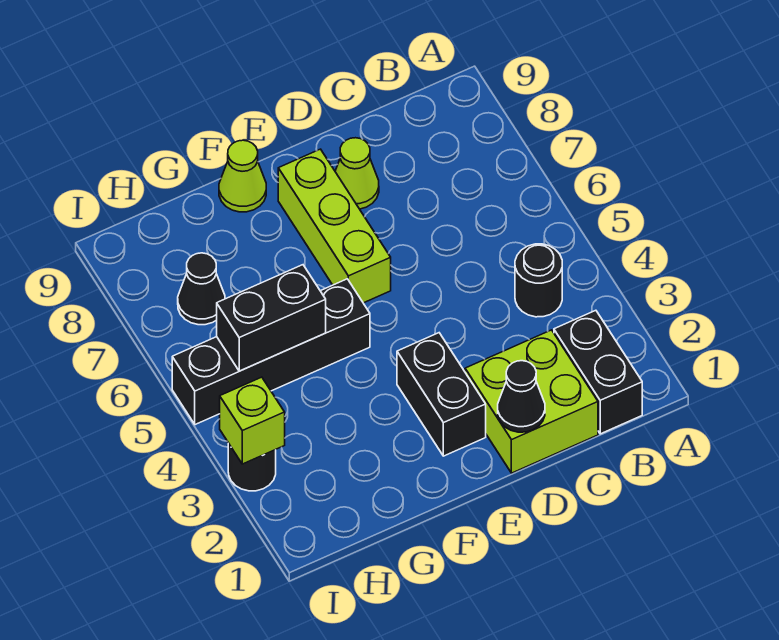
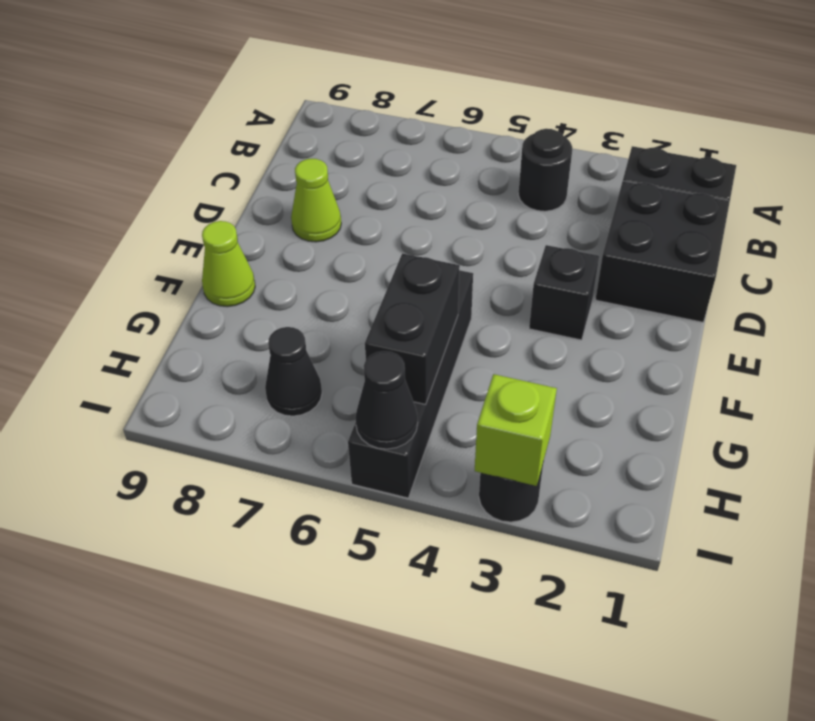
lime brick C1:D2 level 1 -> black brick C1:D2 level 1
black cone D1 level 2 -> black cone I5 level 2
black brick E2:E3 level 1 -> black brick E3 level 1
lime brick E6:E8 level 1 -> none

